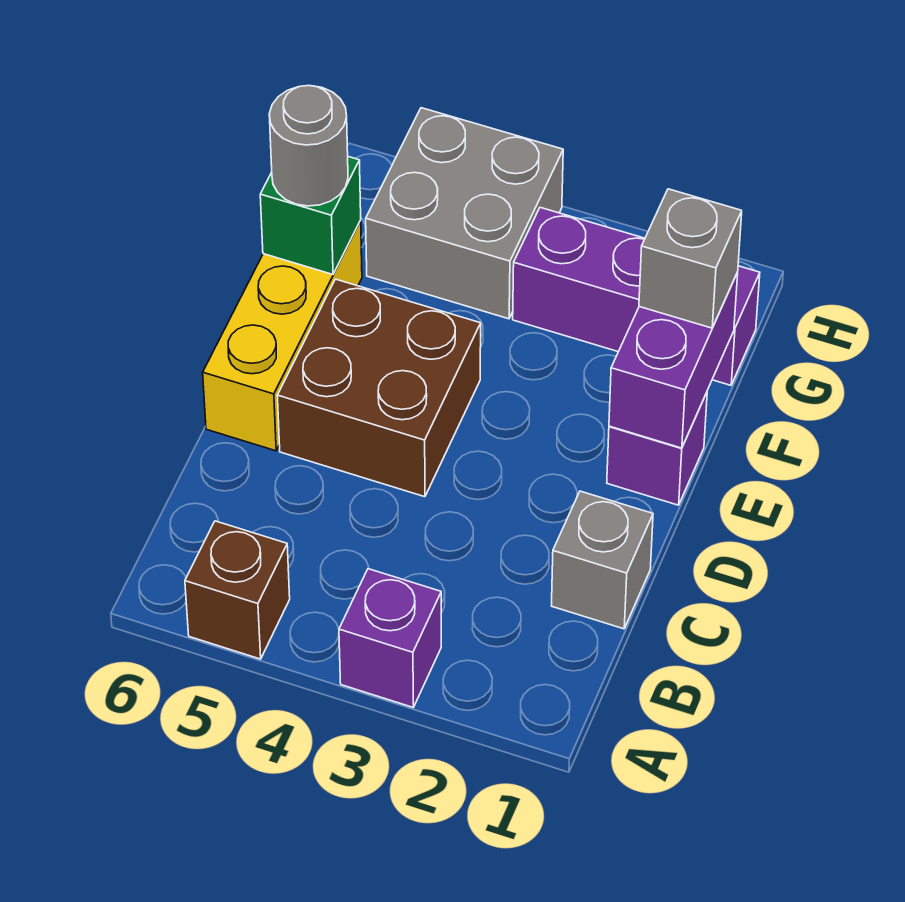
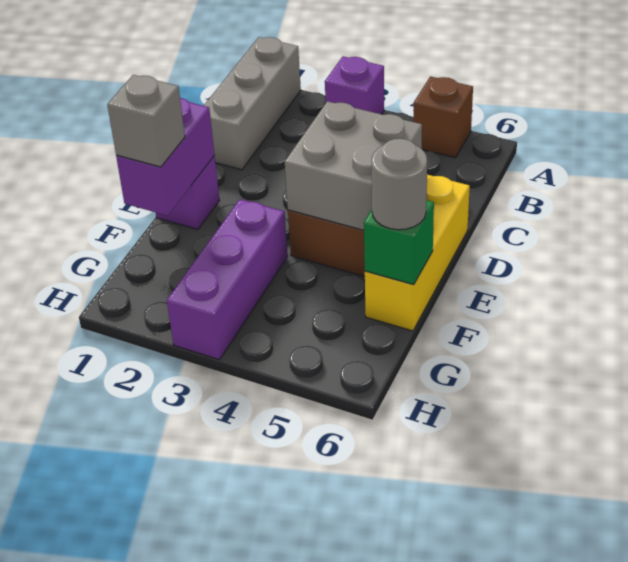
grey brick C1 level 1 -> grey brick A1:C1 level 1
purple brick G1:G3 level 1 -> purple brick F3:H3 level 1
grey brick G4:H5 level 1 -> grey brick D4:E5 level 2

